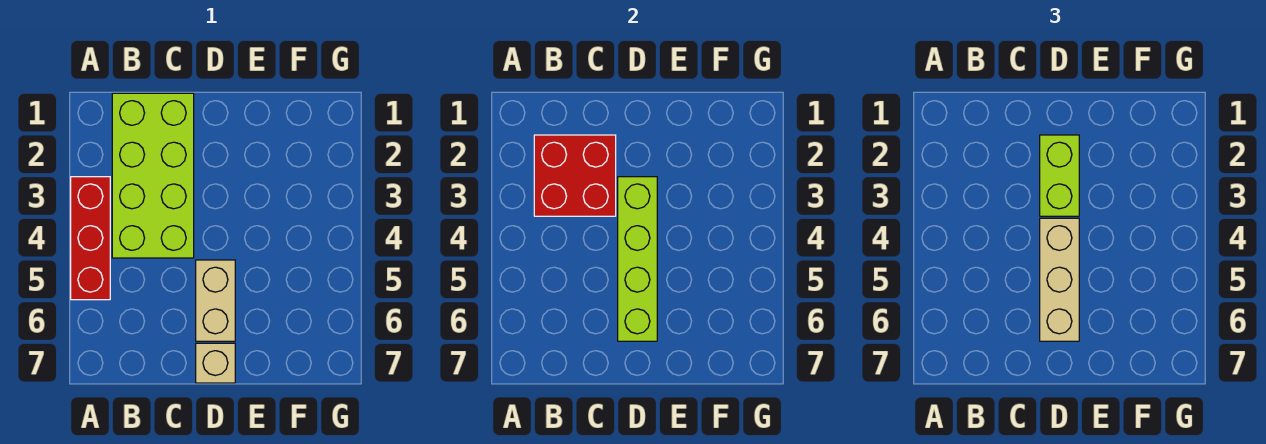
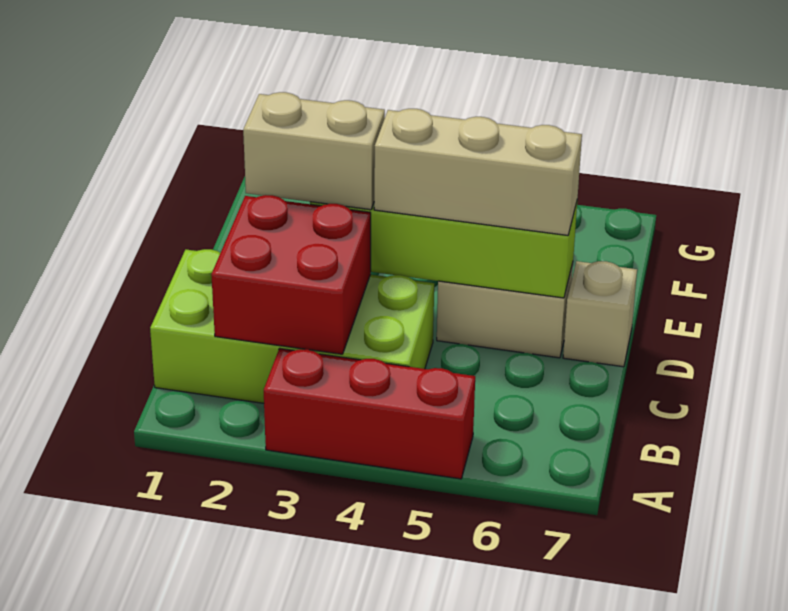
lime brick D2:D3 level 3 -> tan brick D2:D3 level 3

